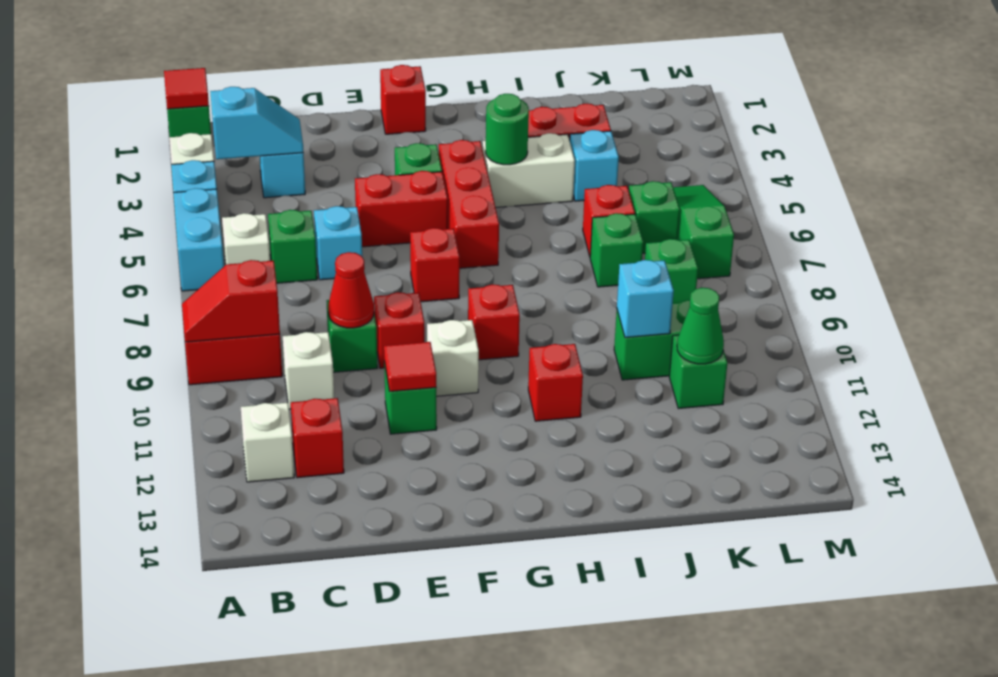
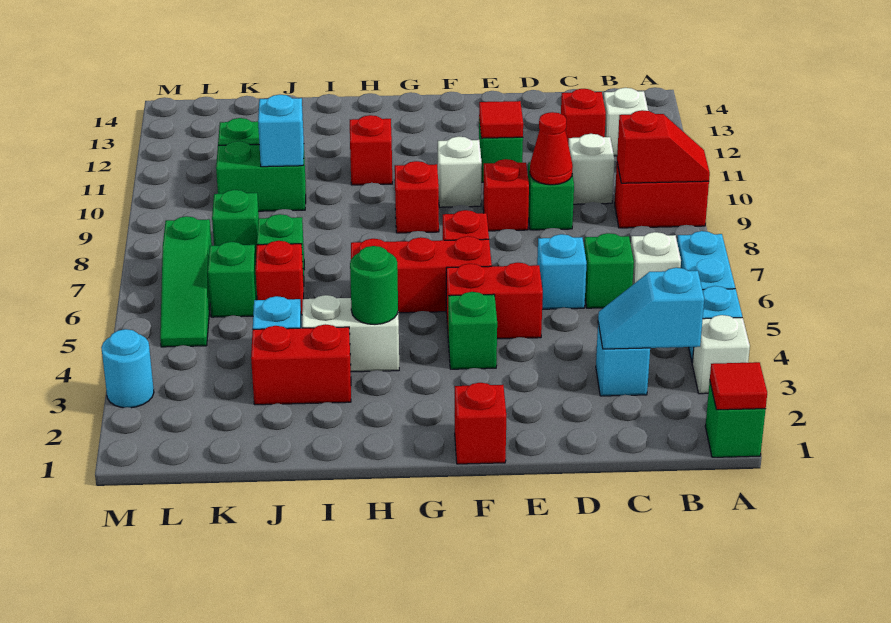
red brick G4:G6 level 1 -> red brick F6:H6 level 1
green cone K11 level 2 -> none
none -> cyan round brick M3 level 1

